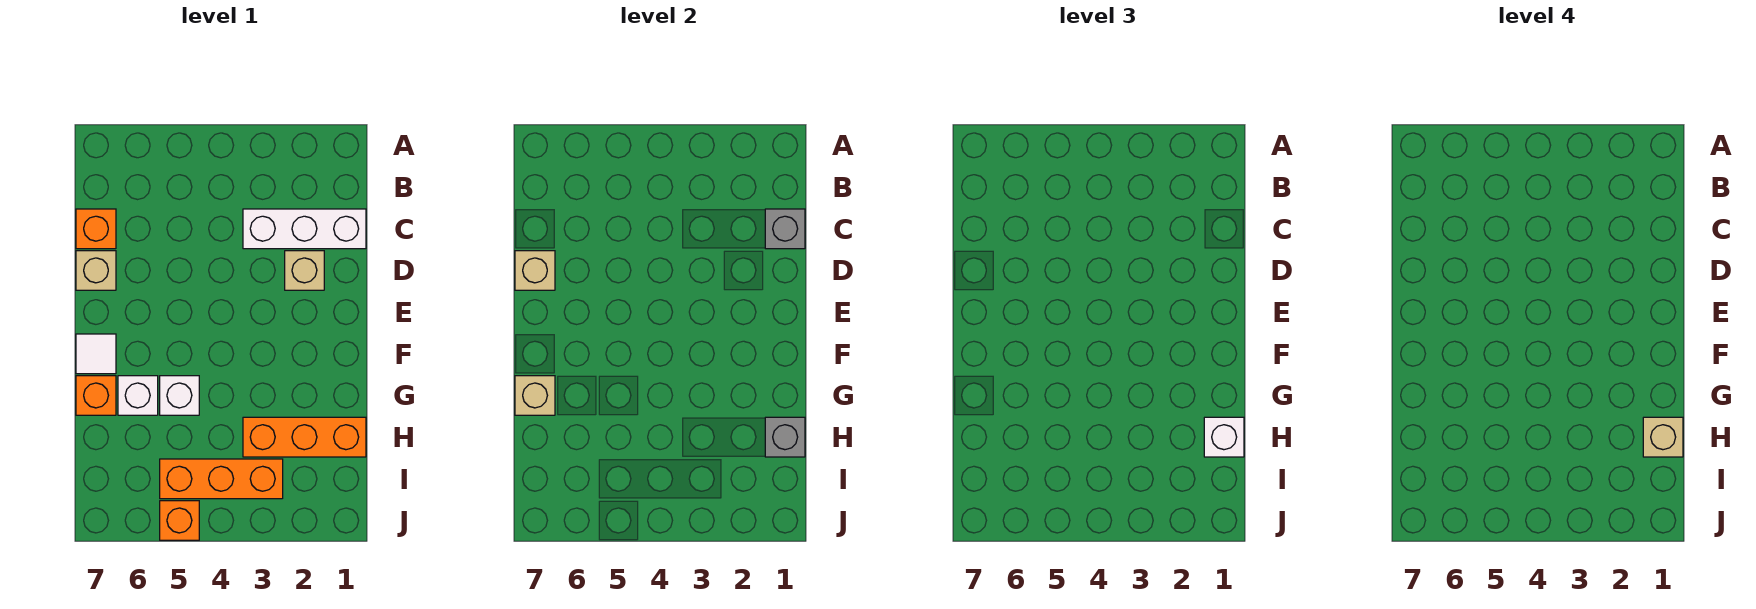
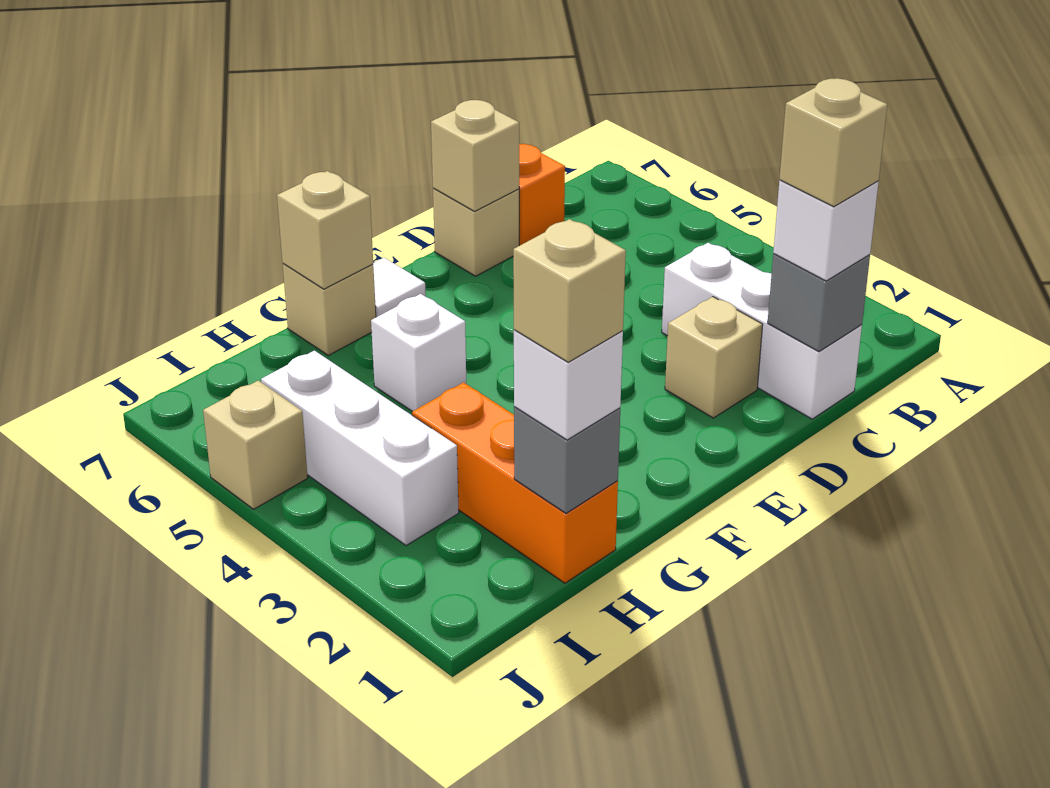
none -> tan brick C1 level 4
white brick G6 level 1 -> white brick C1 level 3
orange brick G7 level 1 -> tan brick G7 level 1
orange brick I3:I5 level 1 -> white brick I3:I5 level 1
orange brick J5 level 1 -> tan brick J5 level 1

